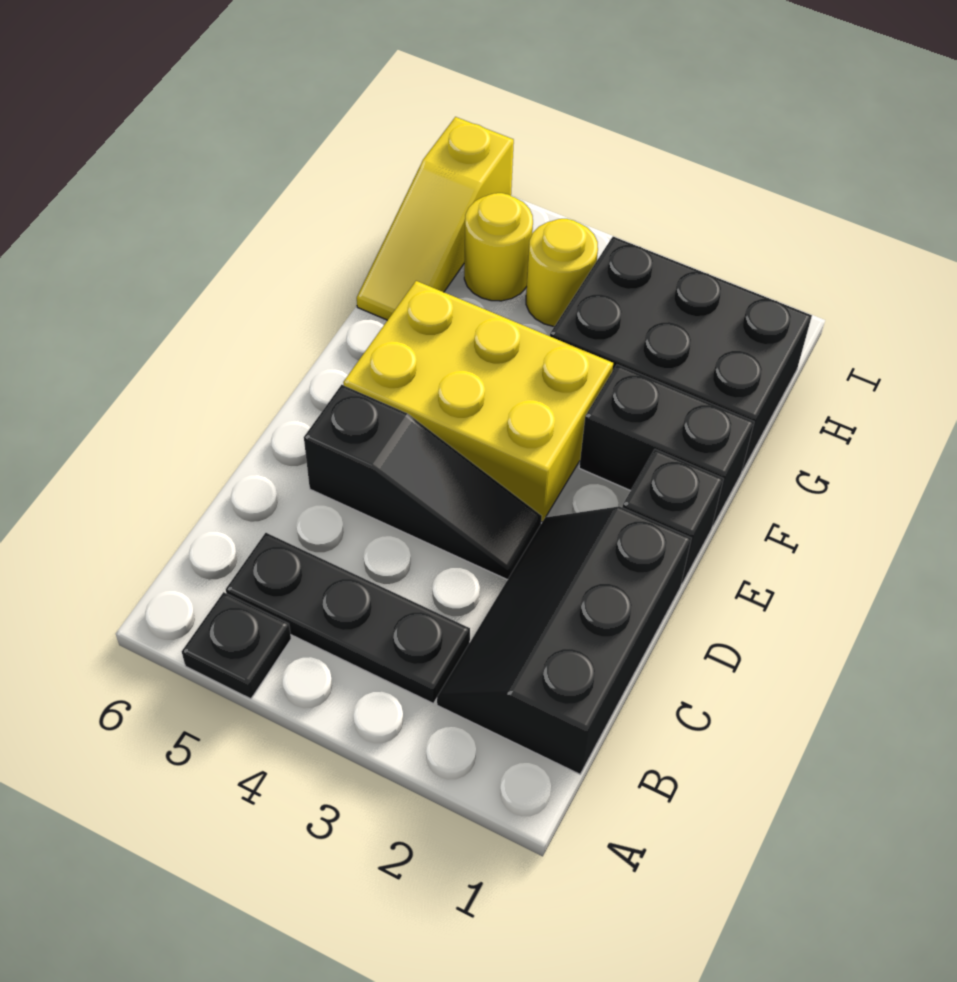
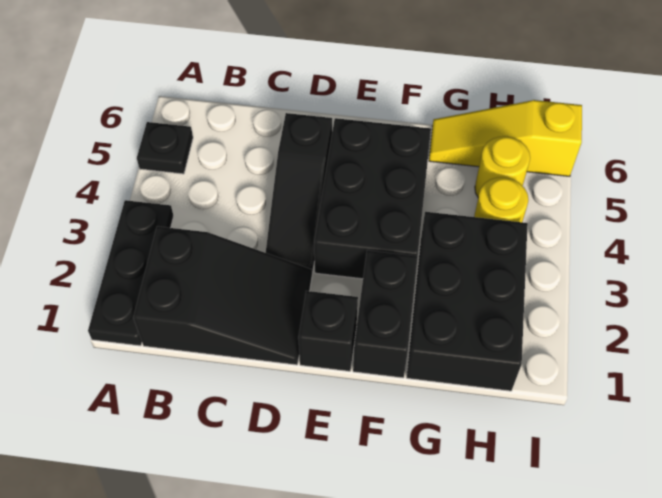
black slope B1:D2 level 1 top 1 -> black slope B1:D2 level 1 top B
black plate B3:B5 level 1 -> black plate A1:A3 level 1
yellow brick E3:F5 level 1 -> black brick E3:F5 level 1

